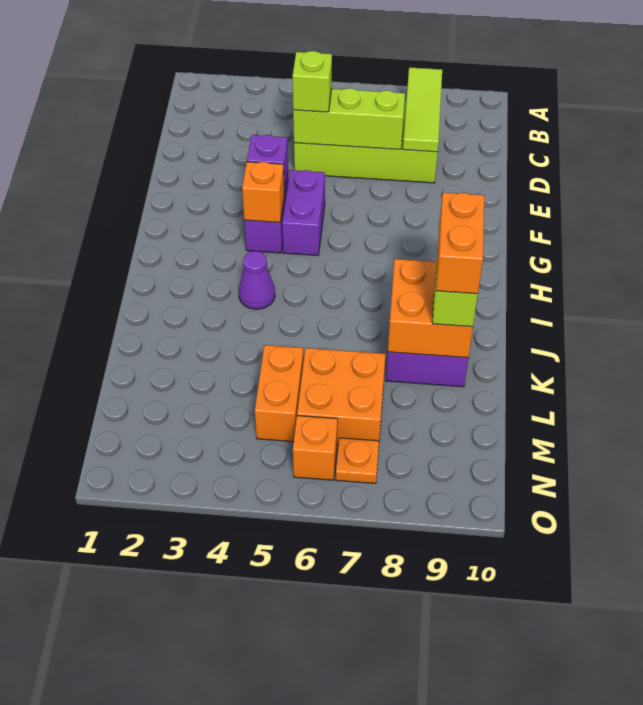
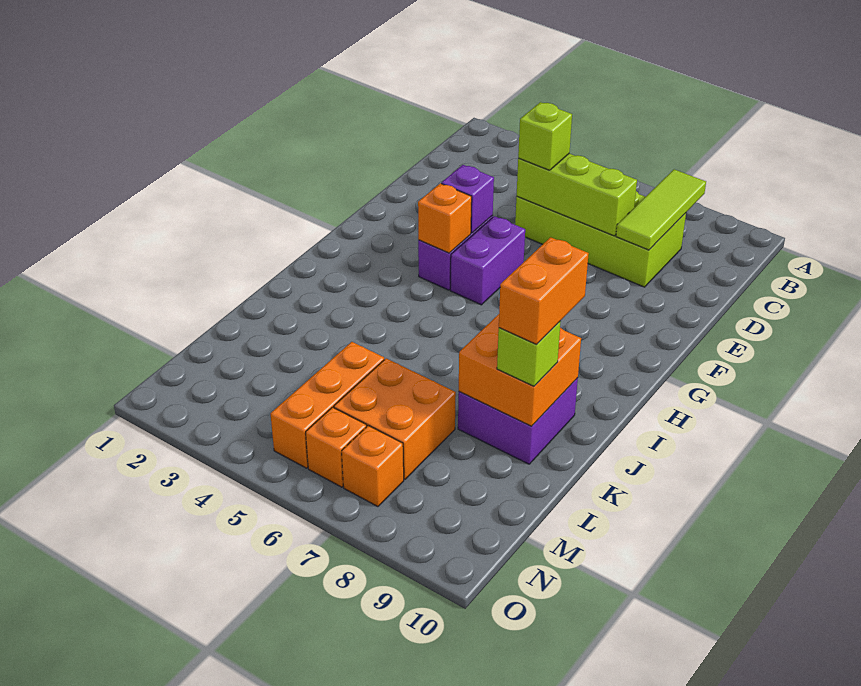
purple cone I4 level 1 -> none
orange brick L5:M5 level 1 -> orange brick L5:N5 level 1
orange plate N7 level 1 -> orange brick N7 level 1

